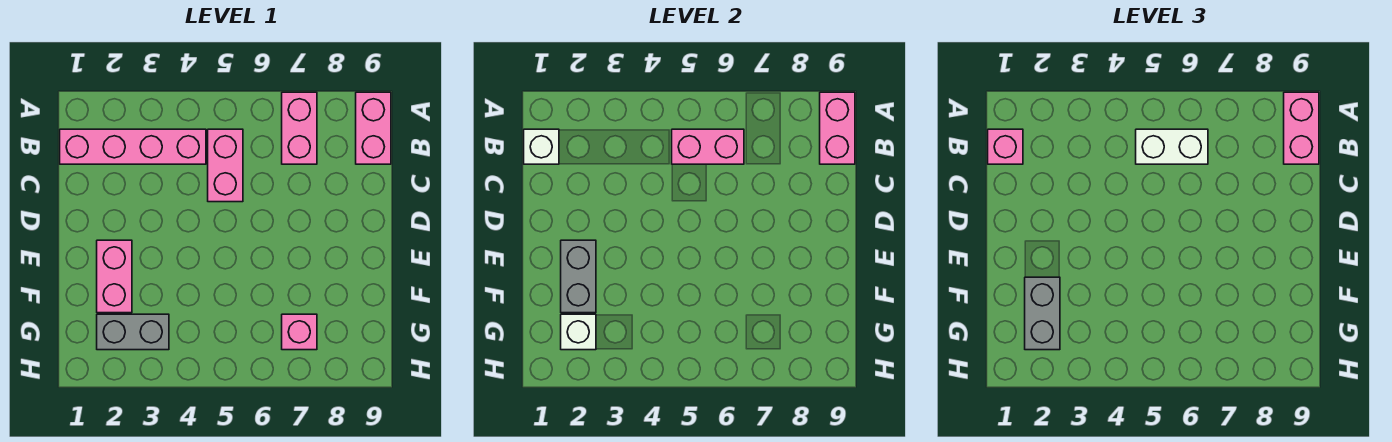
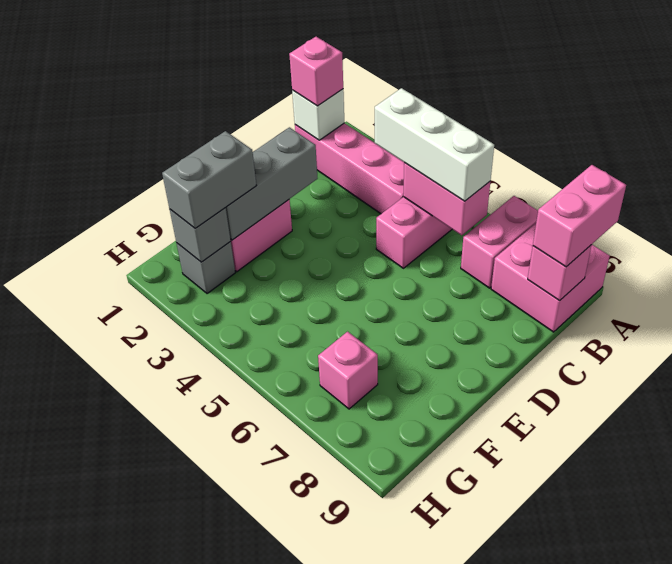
pink brick A9:B9 level 1 -> pink brick A8:B9 level 1
pink brick A9:B9 level 2 -> pink brick B9 level 2
white brick B5:B6 level 3 -> white brick B4:B6 level 3
grey brick E2:F2 level 2 -> grey brick D2:F2 level 2
grey brick G2:G3 level 1 -> grey brick G2 level 1
white brick G2 level 2 -> grey brick G2 level 2

